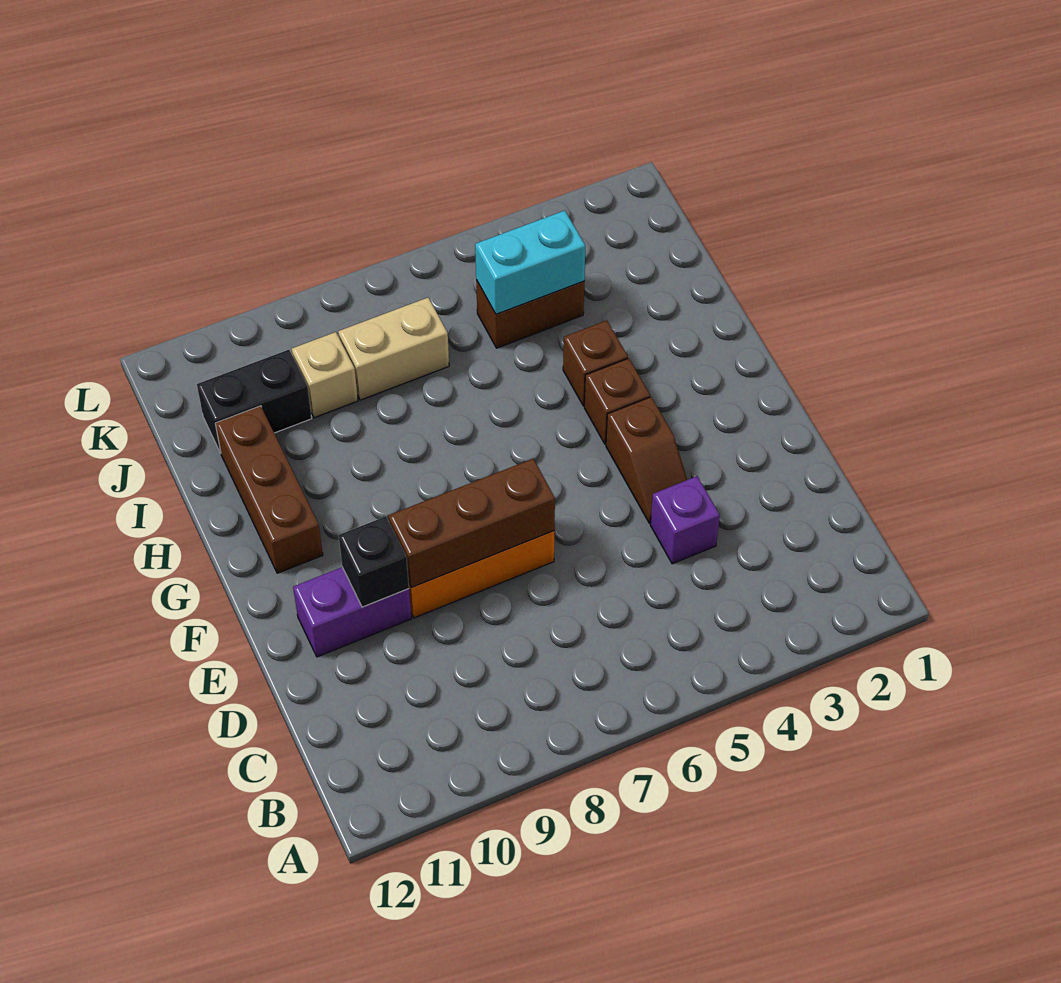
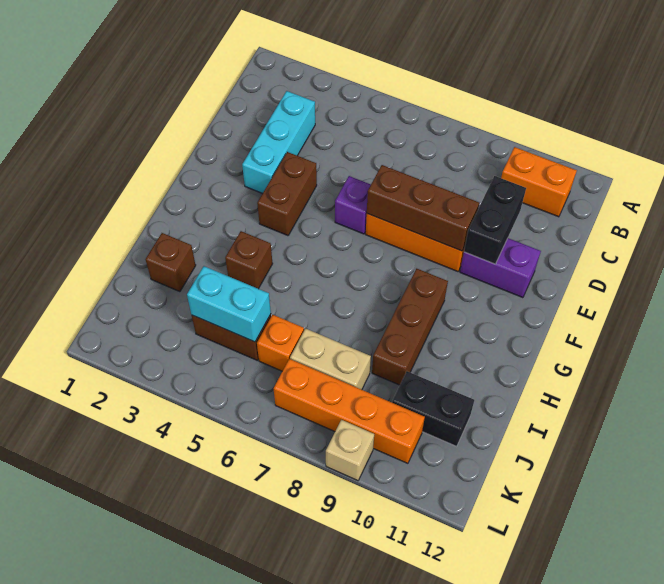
none -> orange brick B10:B11 level 1
none -> cyan brick C3:E3 level 1
purple brick D4 level 1 -> purple brick E6 level 1
brown slope E4:F4 level 1 top F -> brown brick E4:F4 level 1
black brick E10 level 2 -> black brick D10:E10 level 2
brown brick G4 level 1 -> brown brick I2 level 1
brown brick G11:I11 level 1 -> brown brick G9:I9 level 1
none -> orange brick J6 level 1
tan brick J9 level 1 -> tan brick L9 level 1
none -> orange brick K7:K10 level 1

